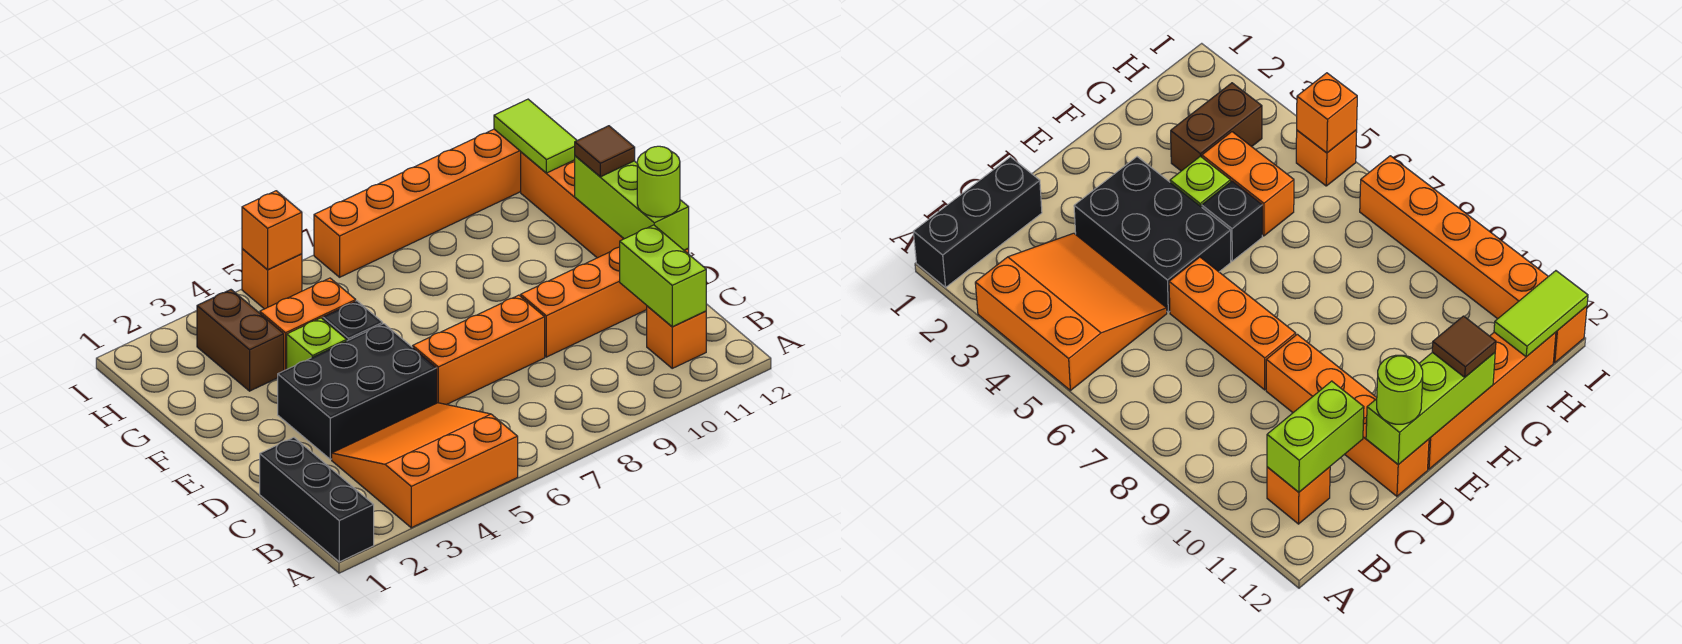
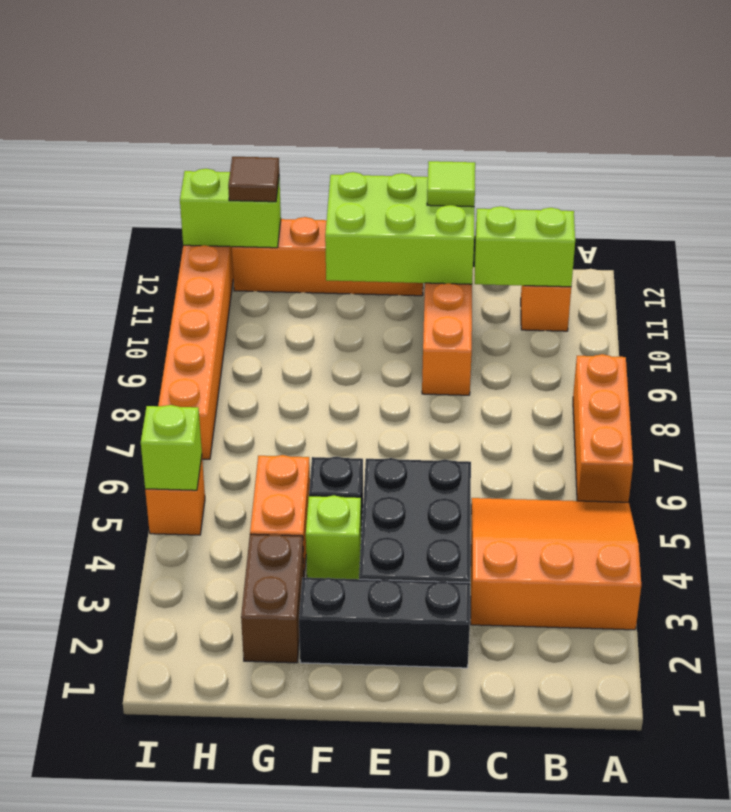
black brick A1:C1 level 1 -> black brick D2:F2 level 1
orange slope A3:C5 level 1 top A -> orange slope A3:C5 level 1 top 3
orange brick D6:D8 level 1 -> orange brick A6:A8 level 1
lime brick D12:F12 level 2 -> lime brick D11:F12 level 2
lime round brick D12 level 3 -> lime tile D12 level 3
brown tile F12 level 3 -> brown tile H12 level 3
brown brick G3:H3 level 1 -> brown brick G2:G3 level 1
lime tile H12:I12 level 2 -> lime brick H12:I12 level 2
orange brick I5 level 2 -> lime brick I5 level 2

